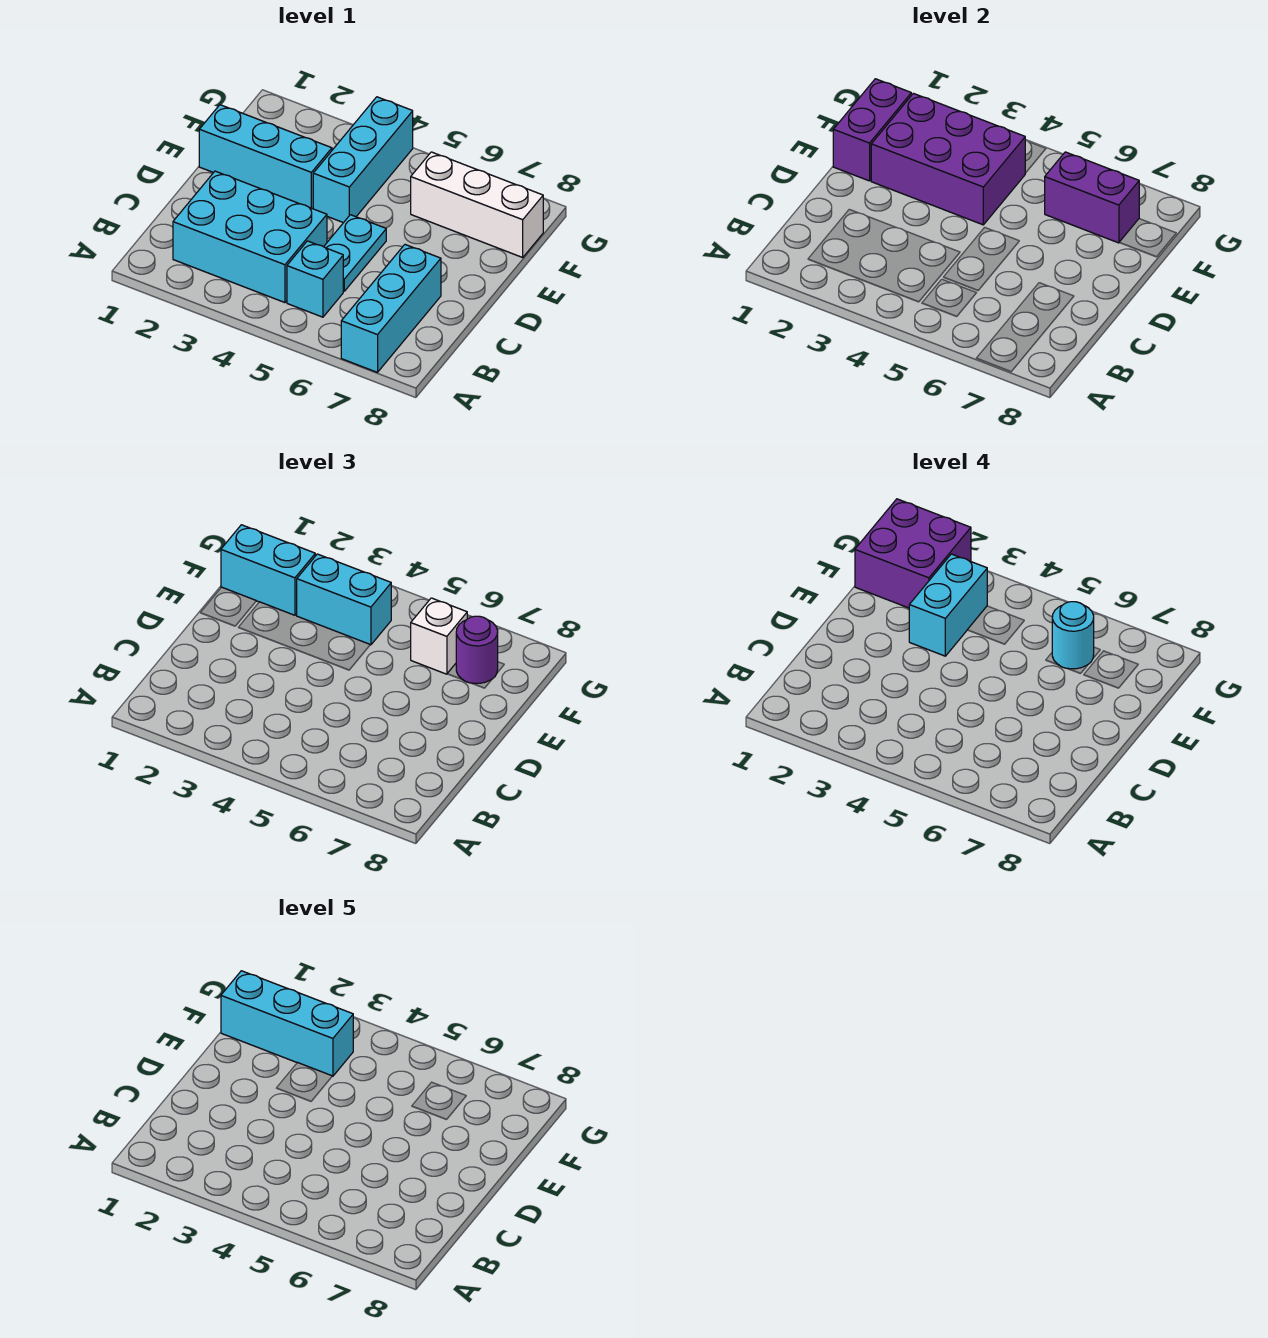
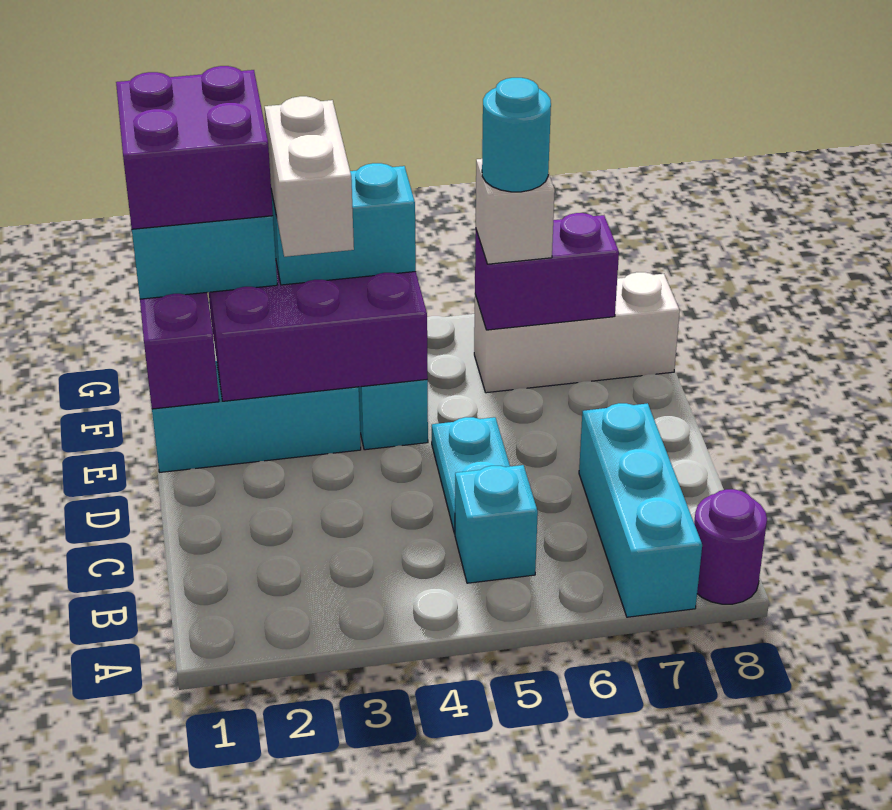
cyan brick B2:C4 level 1 -> none
cyan brick E3:F3 level 4 -> white brick E3:F3 level 4
cyan brick F1:F3 level 5 -> none
purple round brick F7 level 3 -> purple round brick A8 level 1

